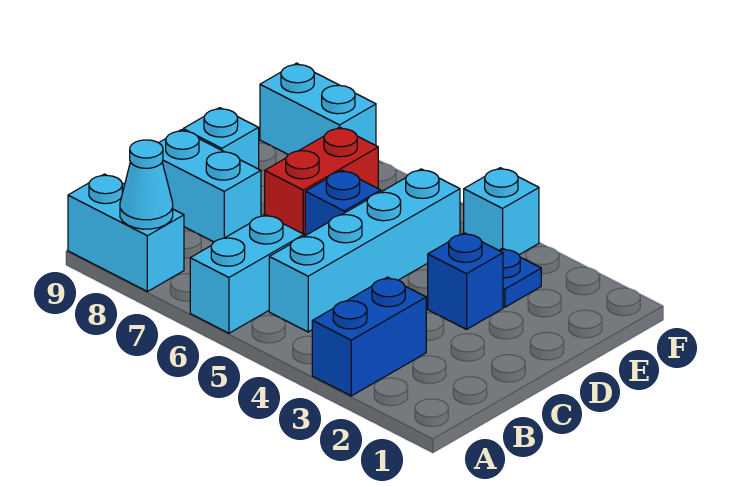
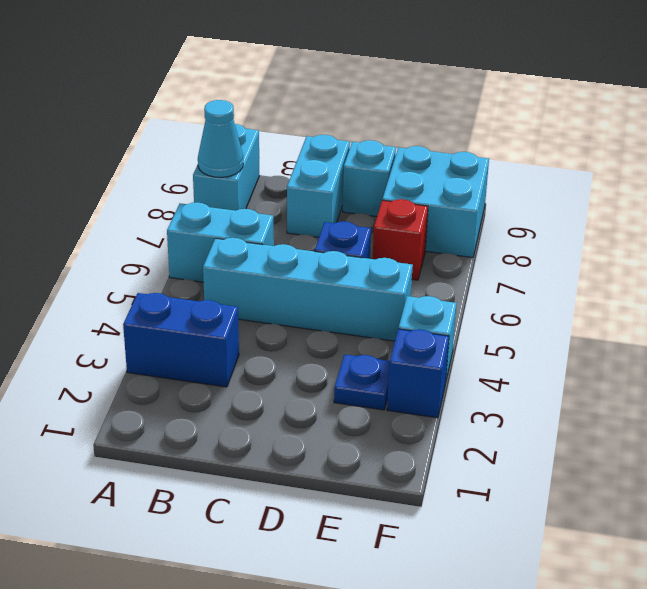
blue brick D3 level 1 -> blue brick F3 level 1
red brick D7:E7 level 1 -> red brick E7 level 1
cyan brick F8:F9 level 1 -> cyan brick E8:F9 level 1

